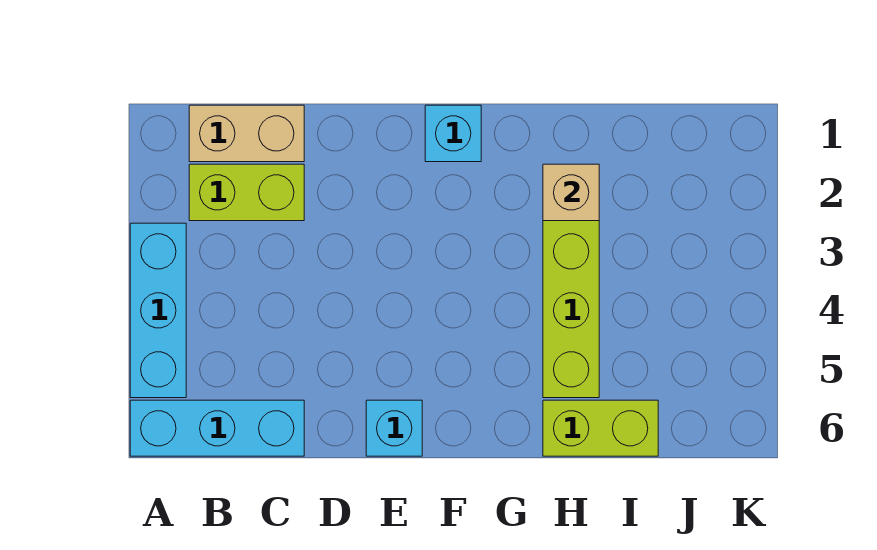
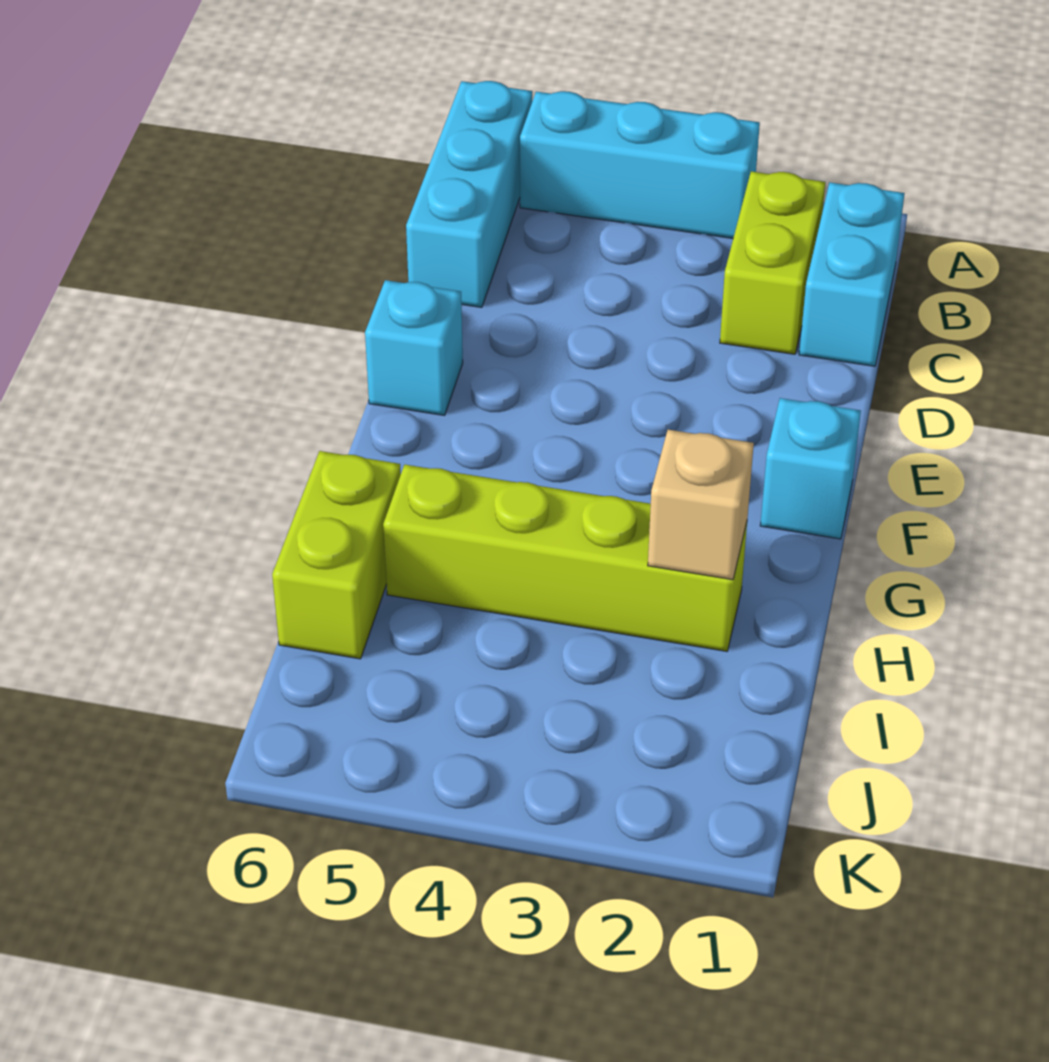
tan brick B1:C1 level 1 -> cyan brick B1:C1 level 1

